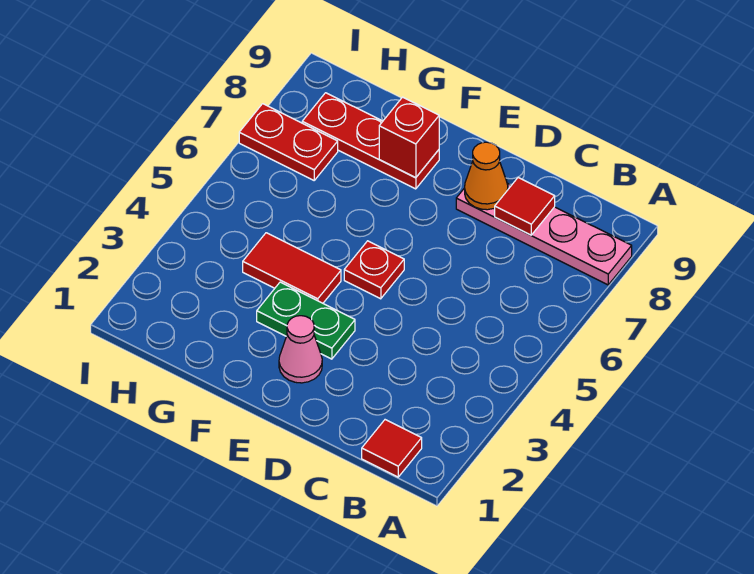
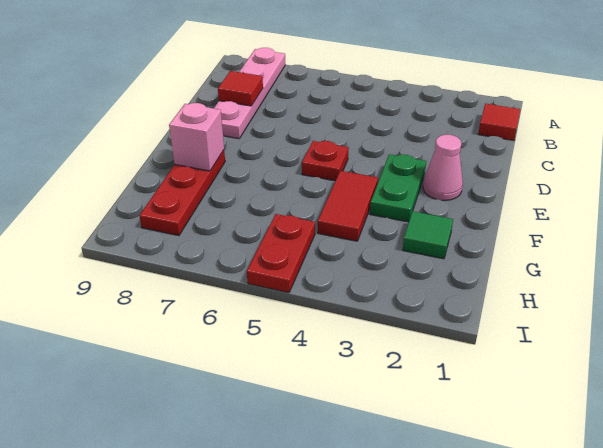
orange cone D8 level 2 -> none
red brick F8 level 2 -> pink brick F8 level 2
none -> green tile G2 level 1
red plate H7:I7 level 1 -> red plate H5:I5 level 1

